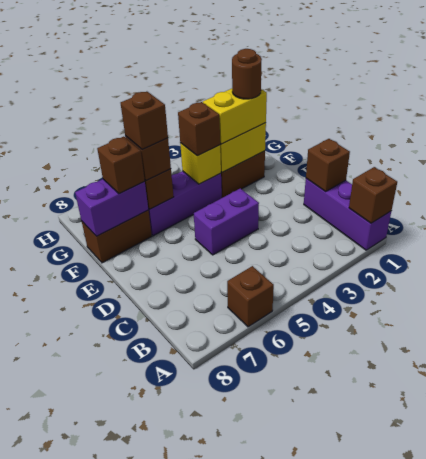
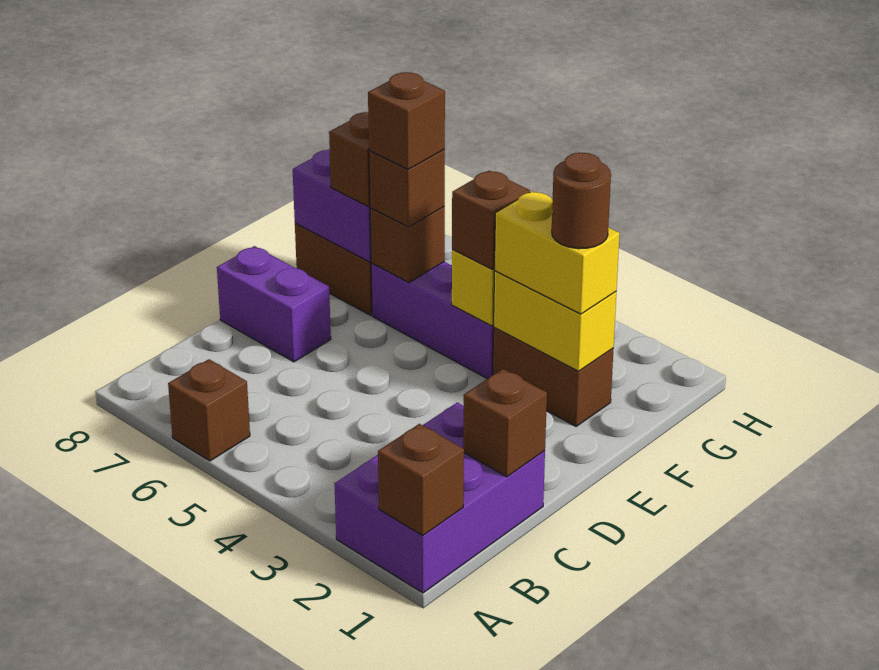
purple brick A1:C1 level 1 -> purple brick A1:C2 level 1
purple brick D4:D5 level 1 -> purple brick D7:D8 level 1

